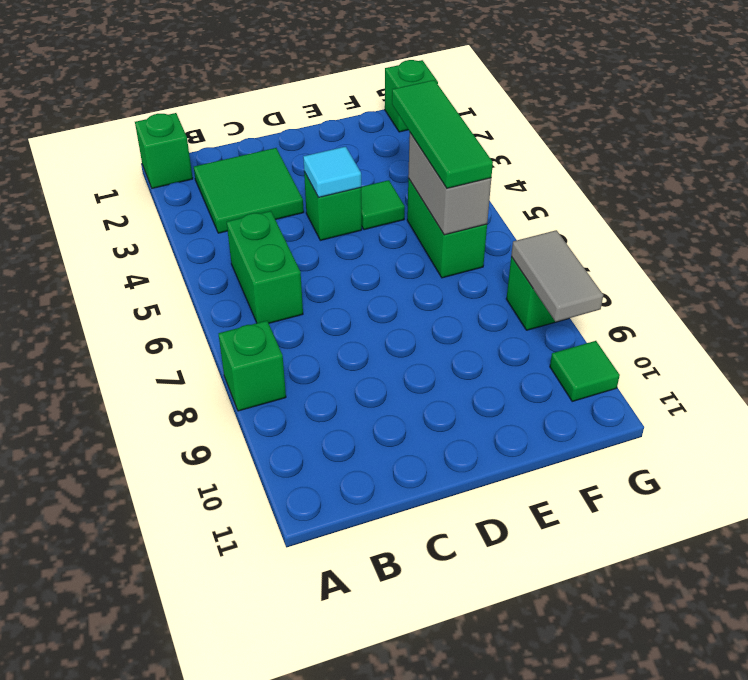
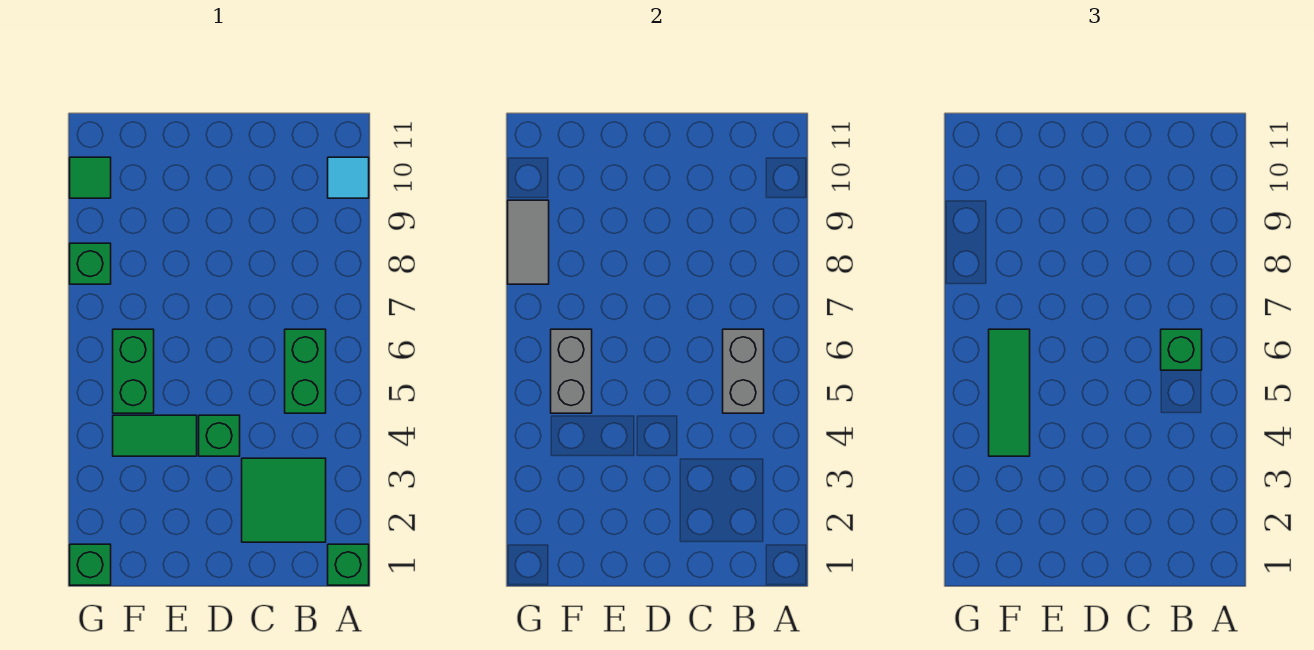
green brick A8 level 1 -> green brick B6 level 3
none -> grey brick B5:B6 level 2
cyan tile D4 level 2 -> cyan tile A10 level 1
green tile E4 level 1 -> green tile E4:F4 level 1

